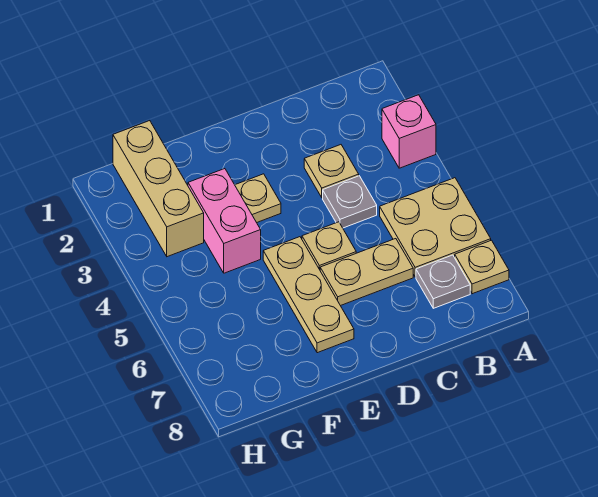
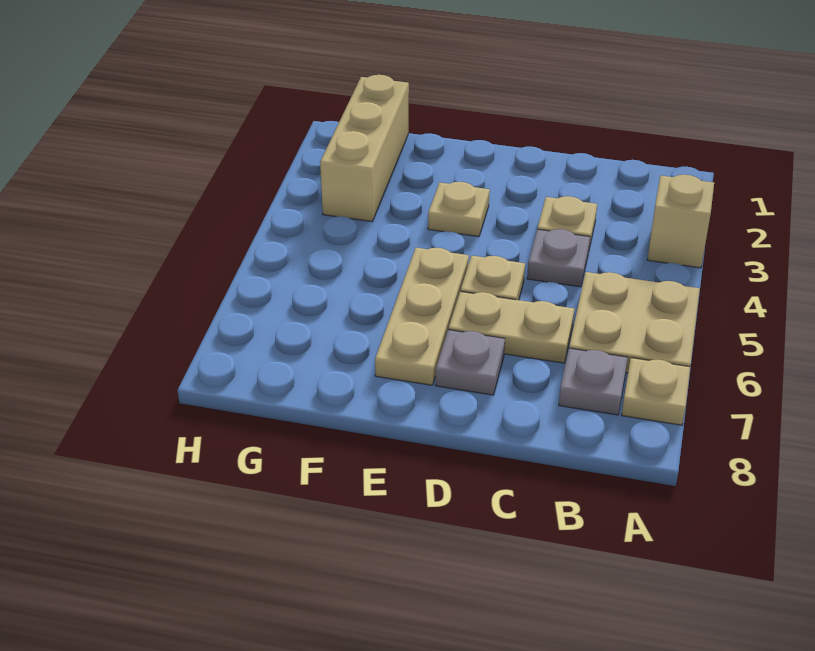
pink brick A3 level 1 -> tan brick A3 level 1
none -> grey plate D7 level 1
pink brick F3:F4 level 1 -> none

